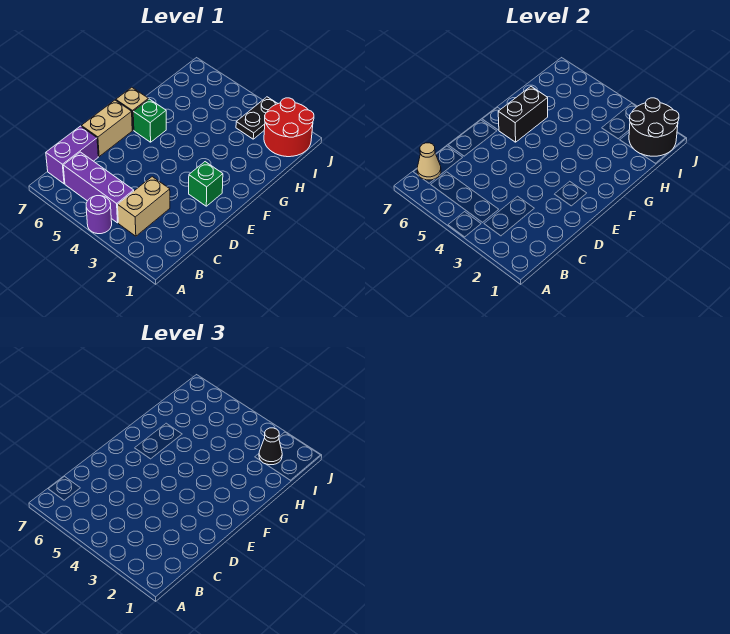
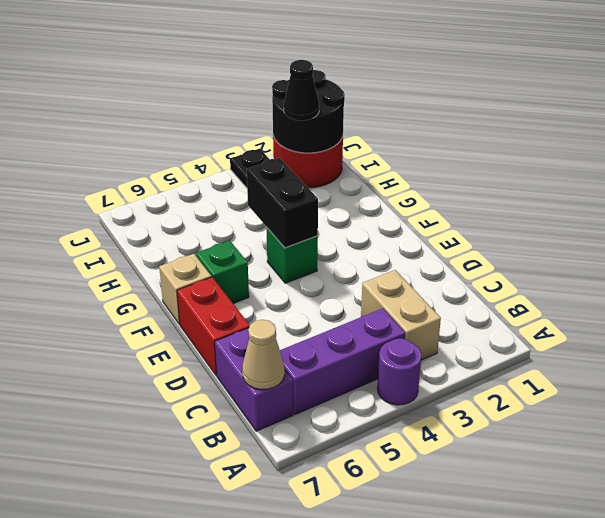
tan brick D7:E7 level 1 -> red brick D7:E7 level 1
green brick E2 level 1 -> green brick F4 level 1
black brick F6:G6 level 2 -> black brick F4:G4 level 2

